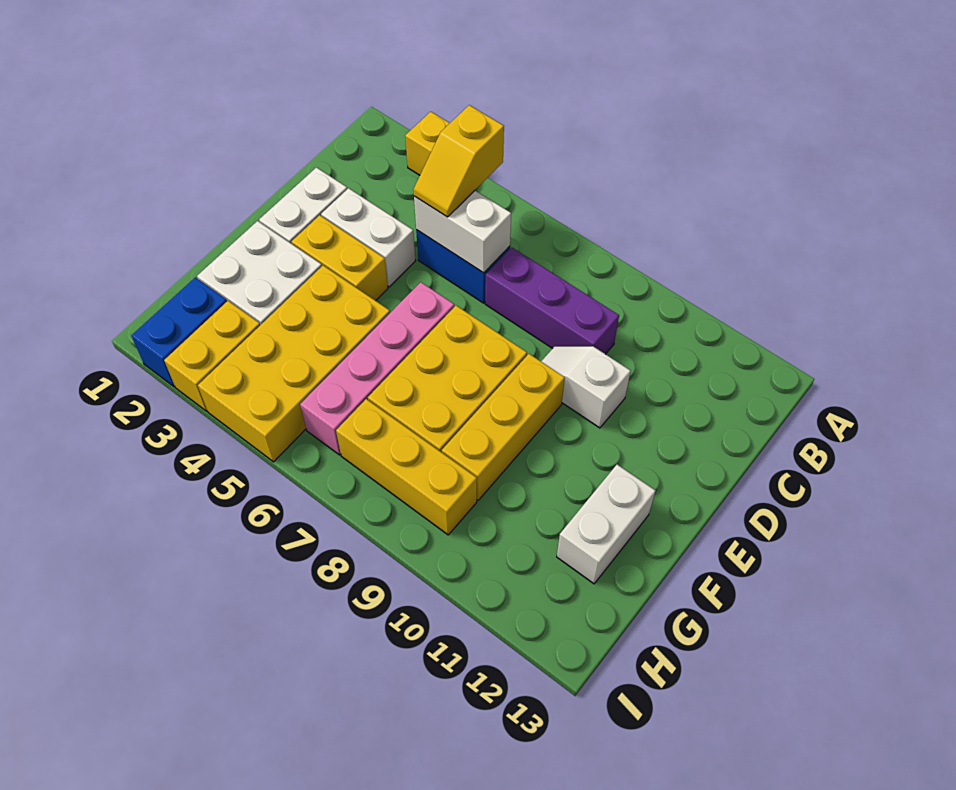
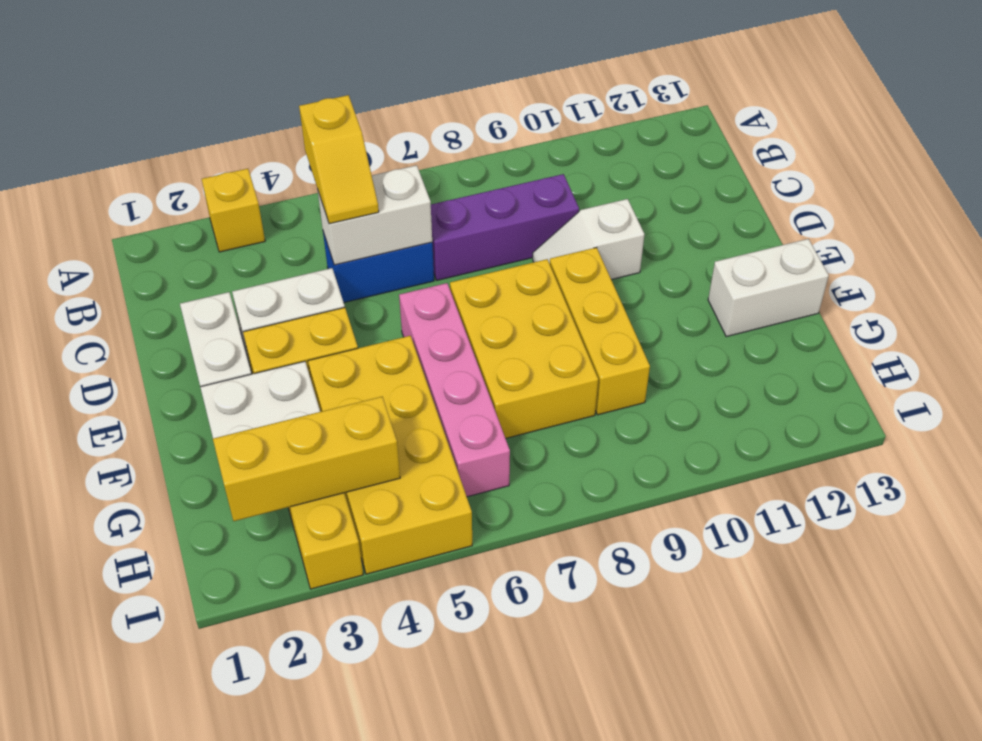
white brick F12:G12 level 1 -> white brick F12:F13 level 1
blue brick H2:I2 level 1 -> none
yellow brick H7:H9 level 1 -> yellow brick H2:H4 level 2

